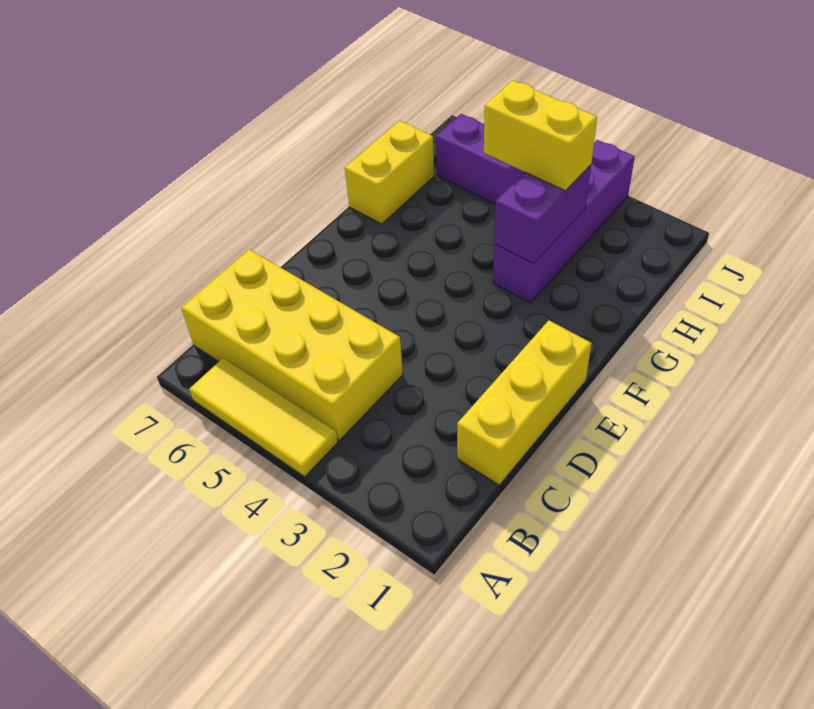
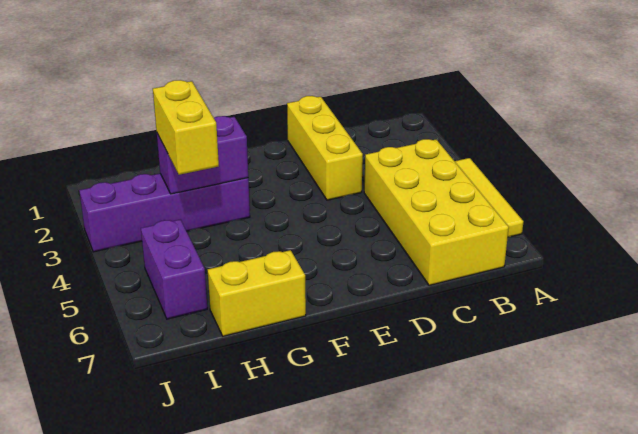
yellow brick C1:E1 level 1 -> yellow brick D1:D3 level 1

